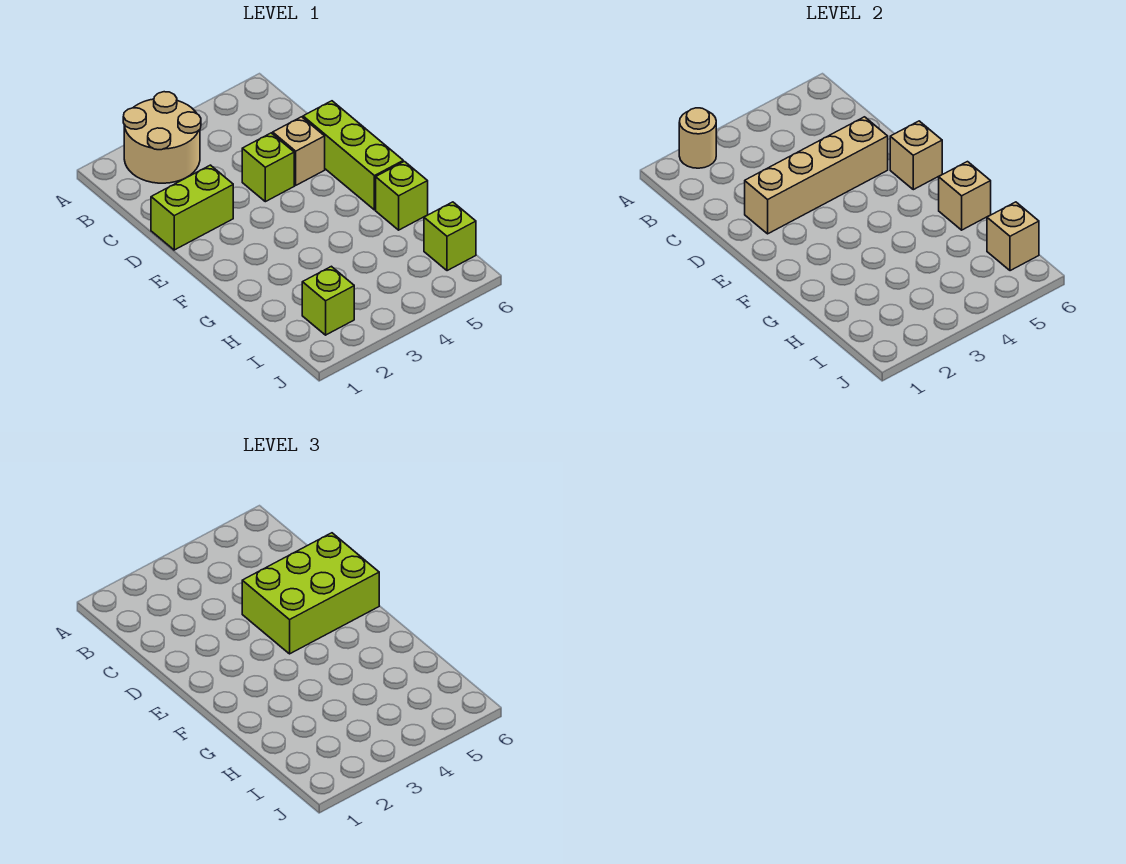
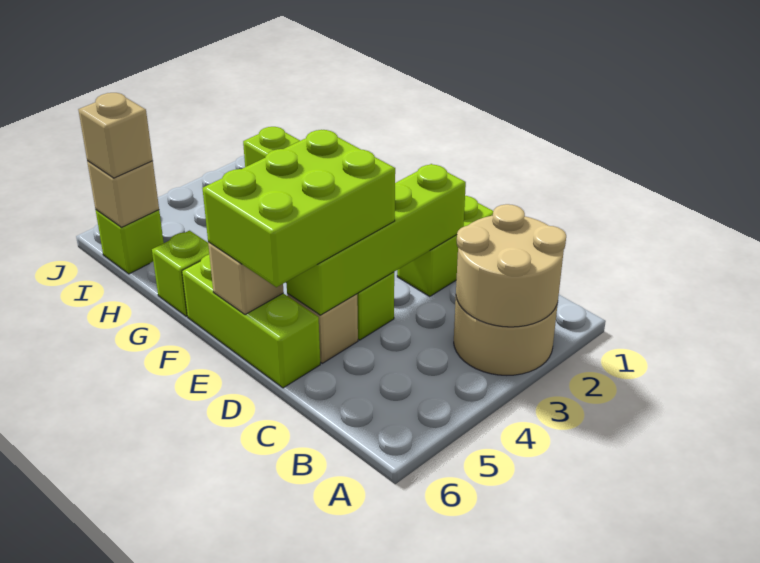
tan round brick A2 level 2 -> tan round brick A2:B3 level 2
tan brick D2:D5 level 2 -> lime brick D2:D5 level 2
tan brick G6 level 2 -> tan brick I6 level 3

